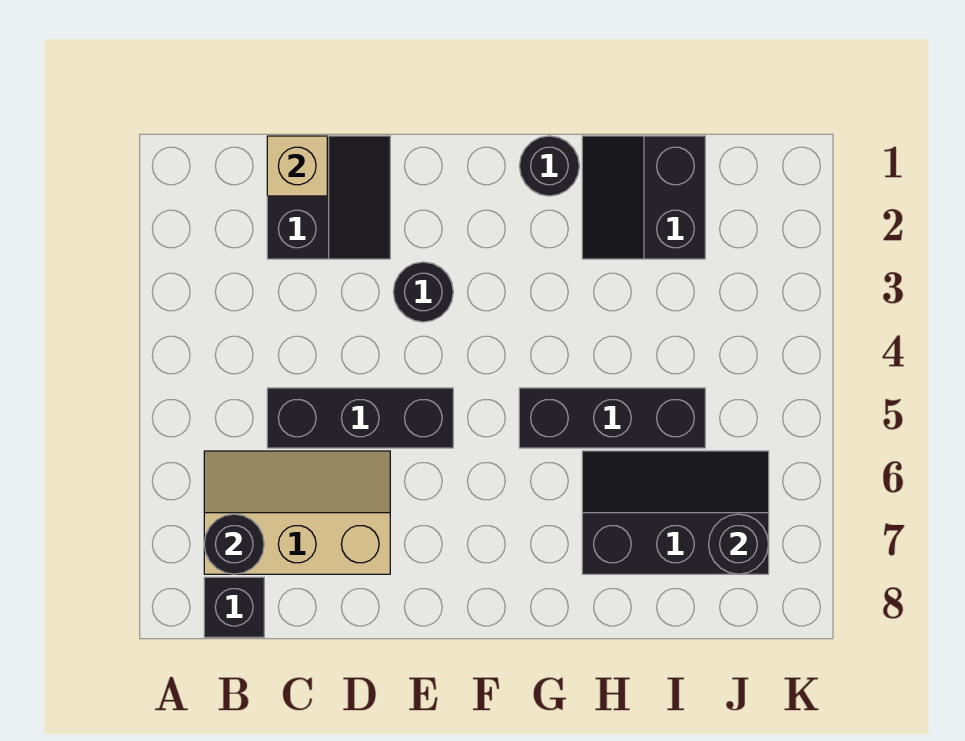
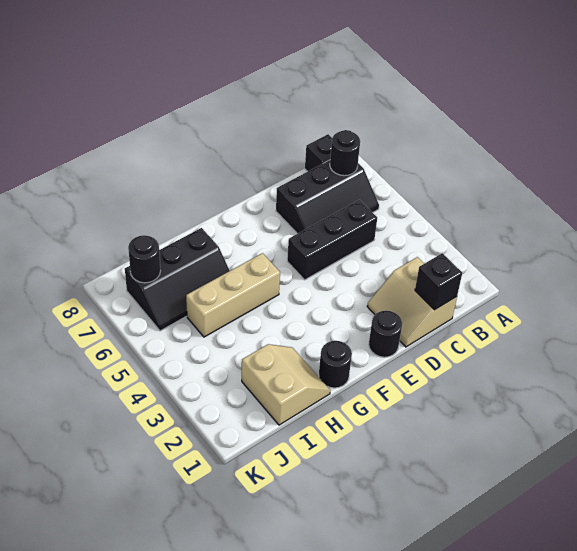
tan slope B6:D7 level 1 top 7 -> black slope B6:D7 level 1 top 7
black slope C1:D2 level 1 top C -> tan slope C1:D2 level 1 top C
tan brick C1 level 2 -> black brick C1 level 2
black round brick E3 level 1 -> black round brick E1 level 1
black brick G5:I5 level 1 -> tan brick G5:I5 level 1
black slope H1:I2 level 1 top I -> tan slope H1:I2 level 1 top I

